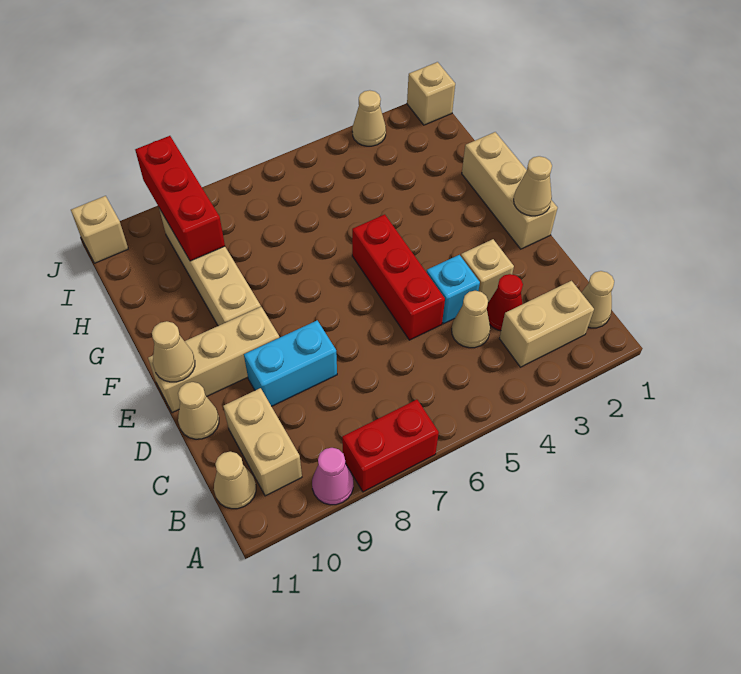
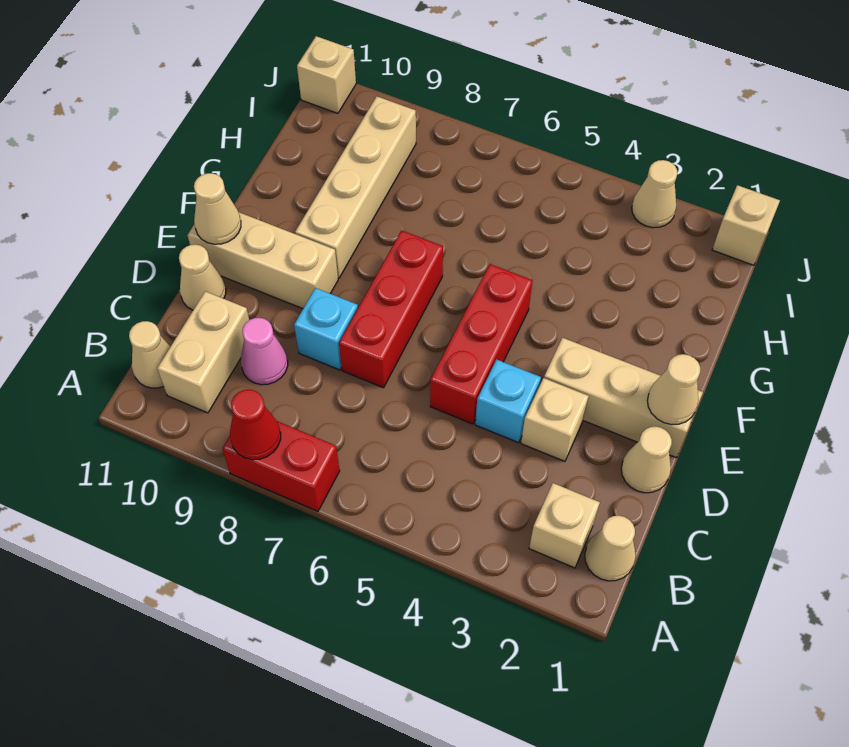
pink cone A9 level 1 -> pink cone C9 level 1
tan brick B2:B3 level 1 -> tan brick B2 level 1
red cone C3 level 1 -> red cone A8 level 2
tan cone C4 level 1 -> tan cone D1 level 1
cyan brick D8:D9 level 1 -> cyan brick D8 level 1
tan brick E1:G1 level 1 -> tan brick E1:E3 level 1
red brick H9:J9 level 2 -> red brick D7:F7 level 1

